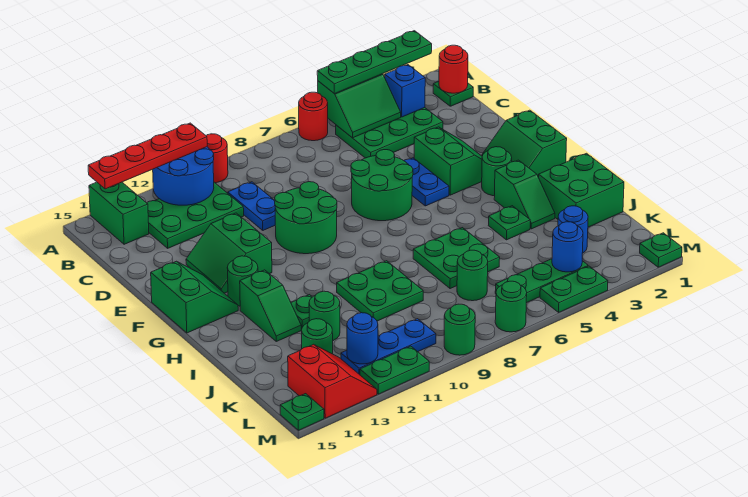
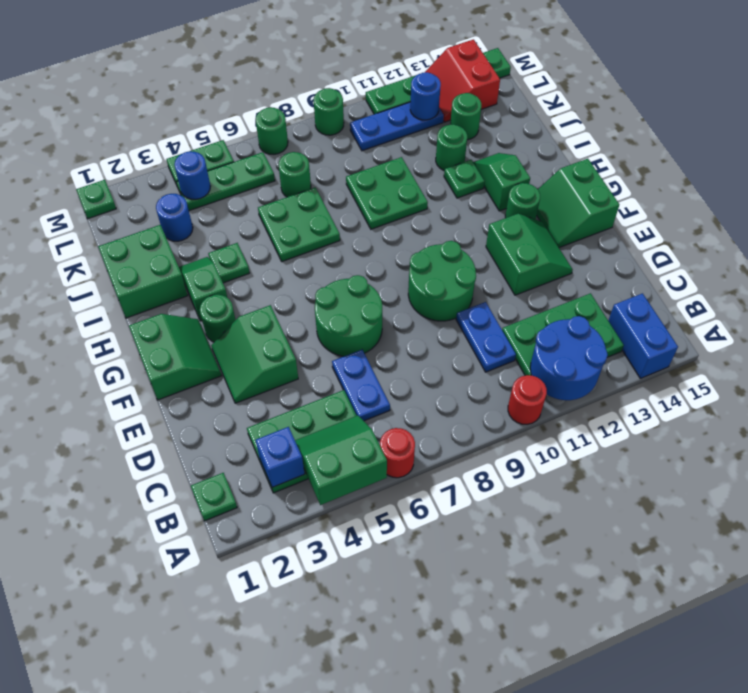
green plate A2:A5 level 3 -> none
red plate A11:A14 level 3 -> none
green brick A14:B14 level 1 -> blue brick A14:B14 level 1
red round brick B1 level 2 -> none
blue plate E5:F5 level 1 -> blue plate C6:D6 level 1

